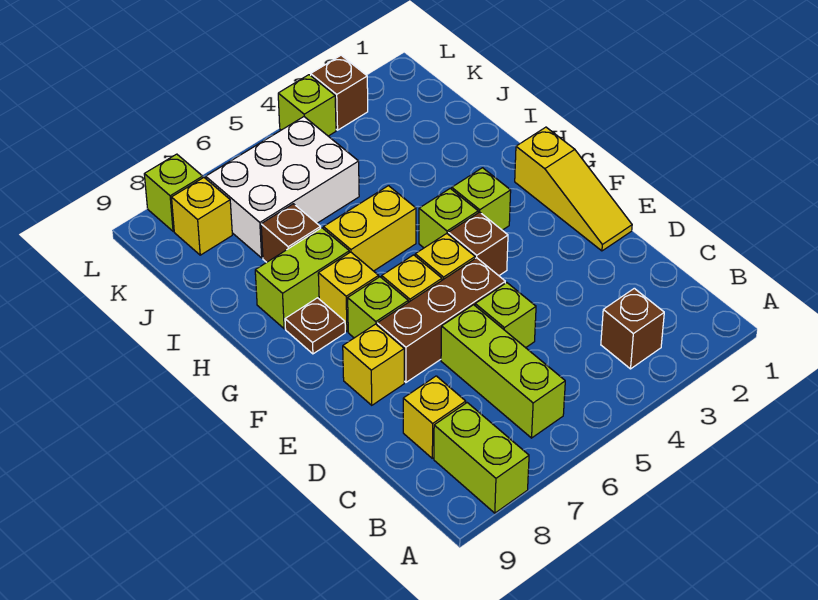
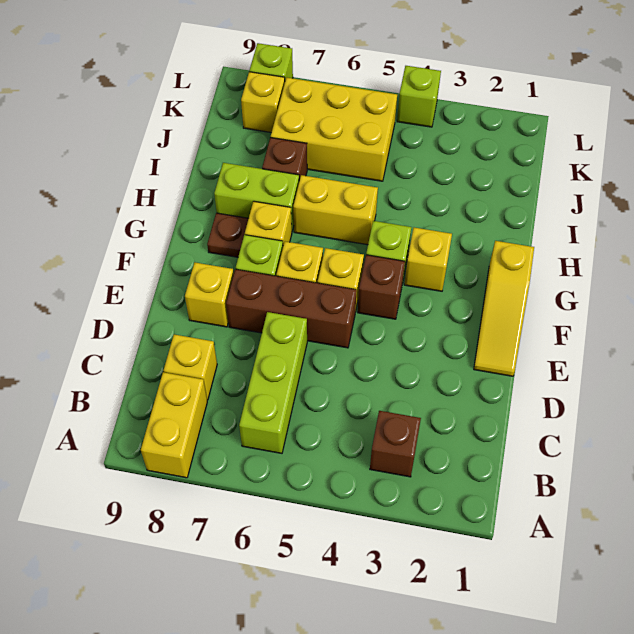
lime brick A8:B8 level 1 -> yellow brick A8:B8 level 1
lime brick D5 level 1 -> none
lime brick G3 level 1 -> yellow brick G3 level 1
white brick J5:K7 level 1 -> yellow brick J5:K7 level 1
brown brick L3 level 1 -> none

